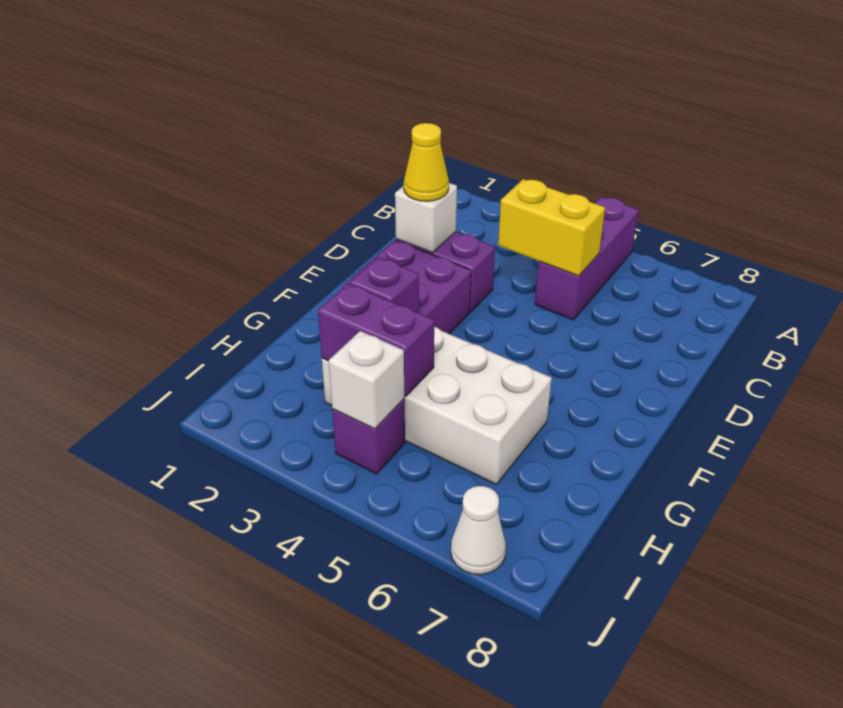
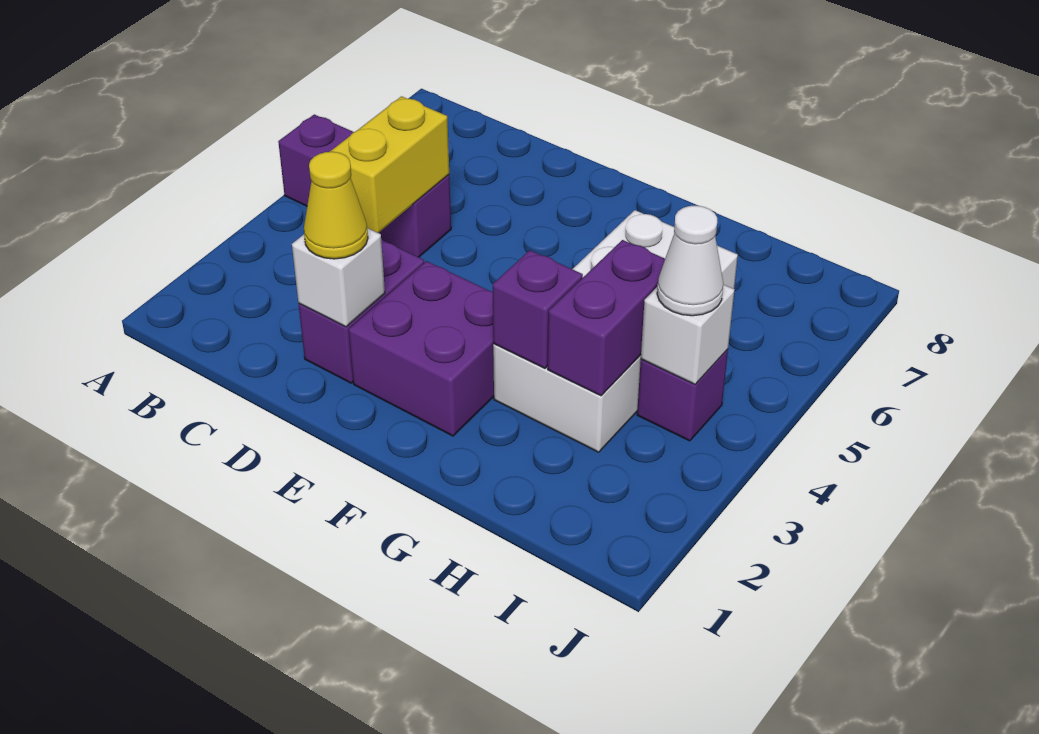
white cone J7 level 1 -> white cone I4 level 3

